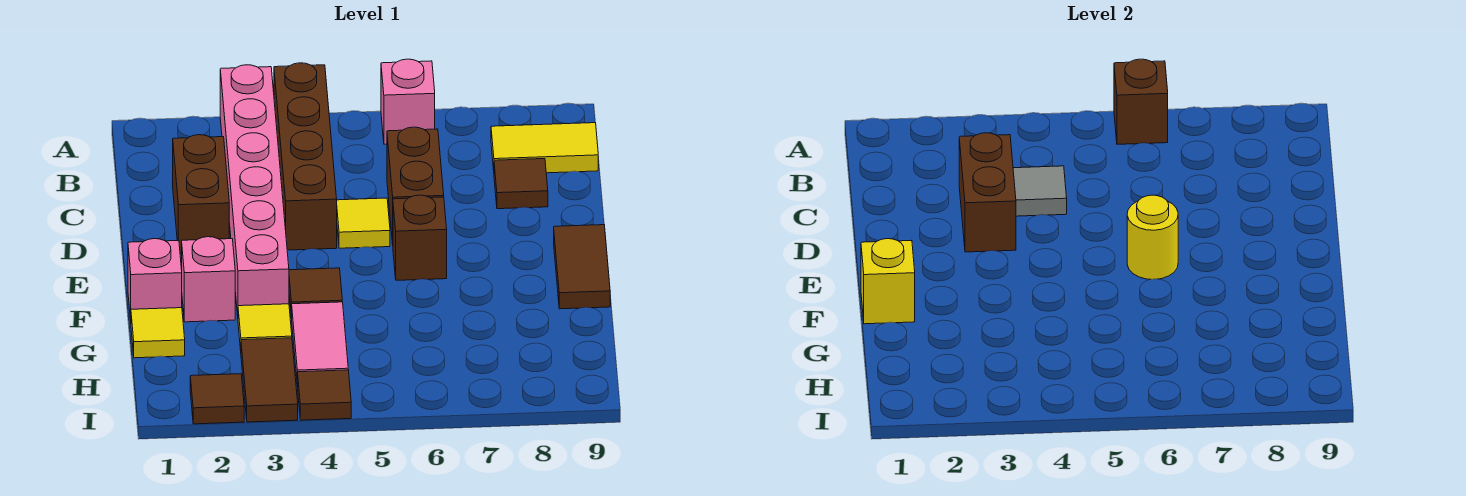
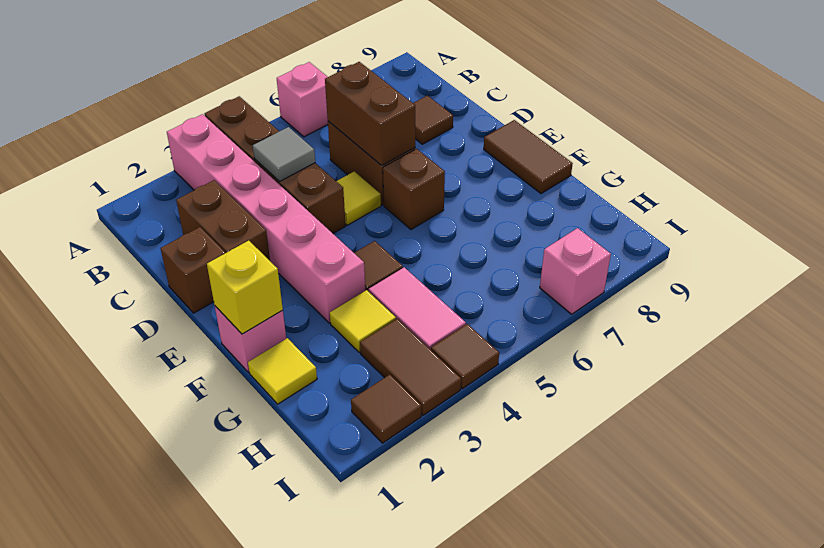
brown brick A6 level 2 -> brown brick D1 level 1
yellow tile B8:B9 level 1 -> none
brown brick C3:D3 level 2 -> brown brick C6:D6 level 2
yellow round brick E6 level 2 -> none
pink brick F2 level 1 -> pink brick I7 level 1

